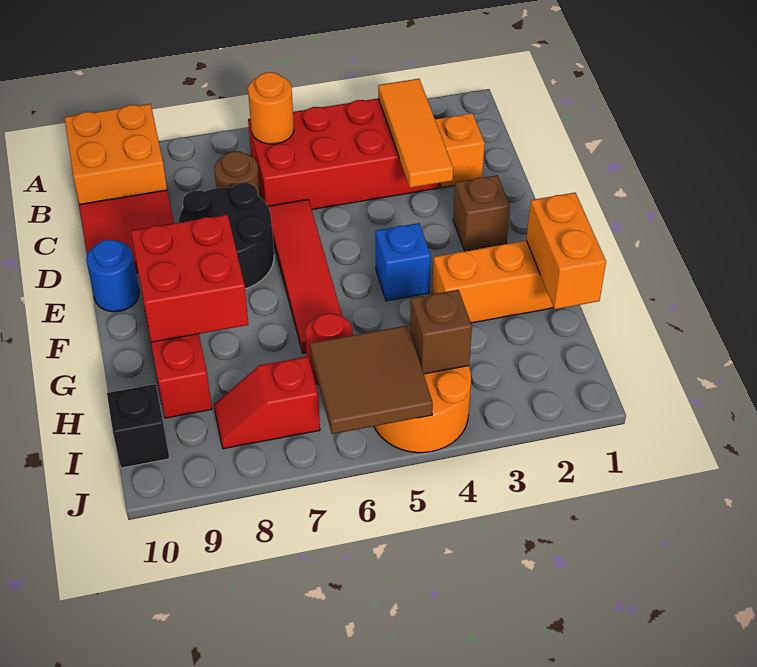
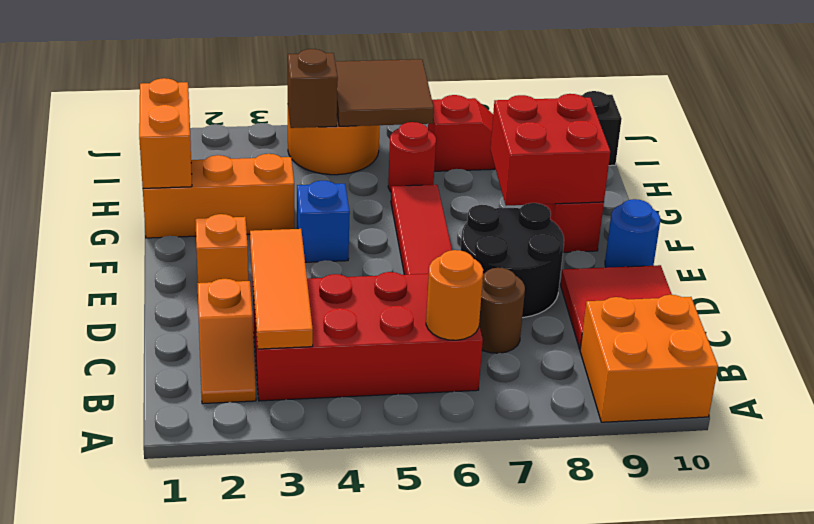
brown brick E2 level 1 -> orange brick E2 level 1

